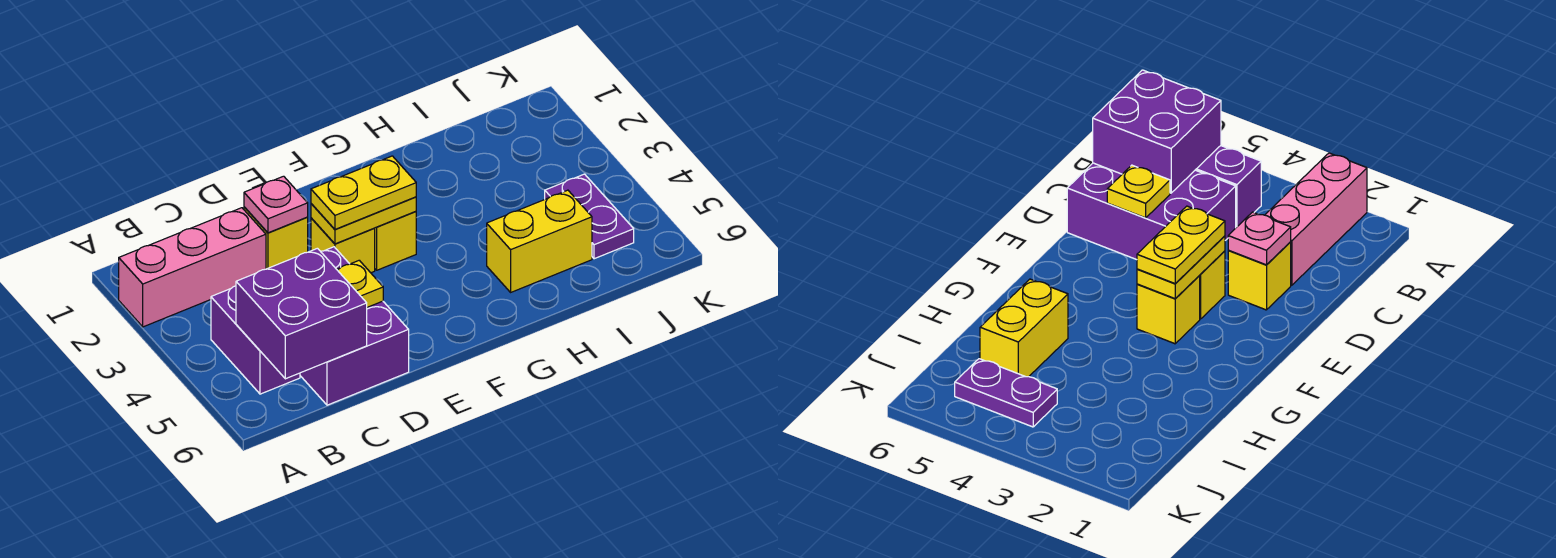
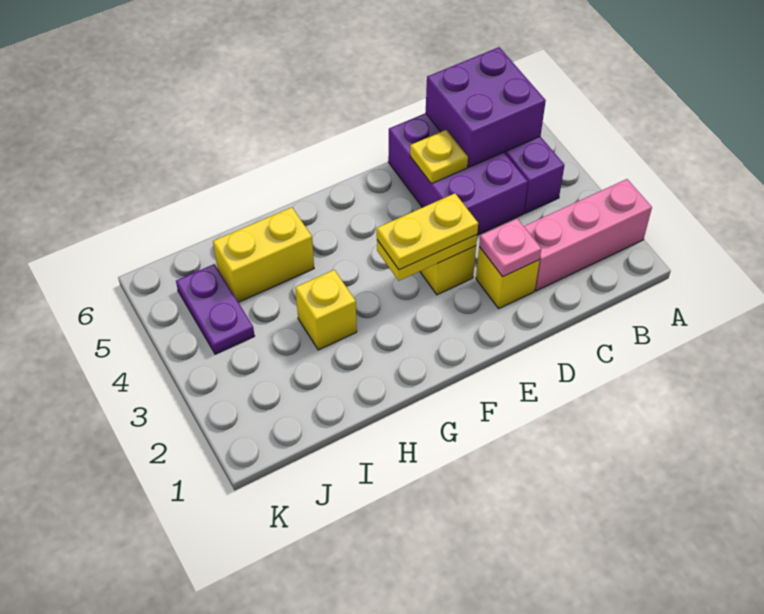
yellow brick F3 level 1 -> yellow brick H3 level 1

